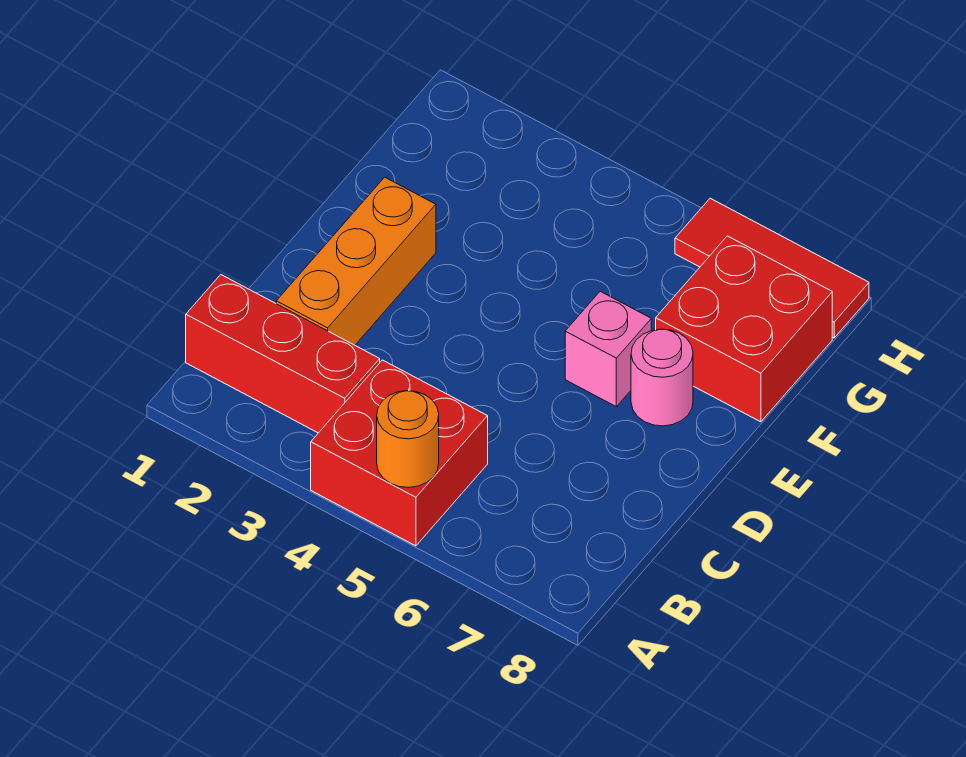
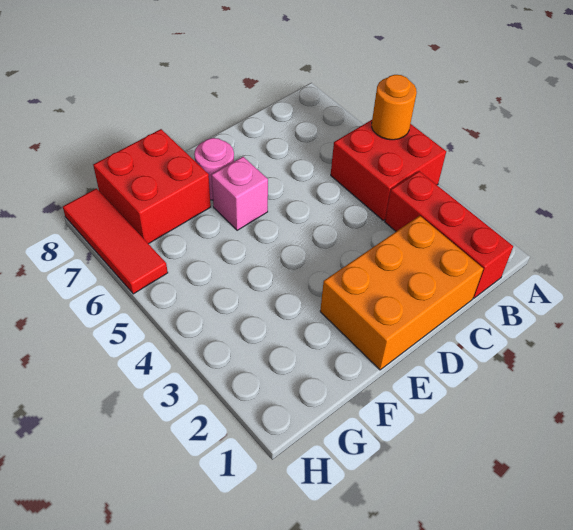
orange brick C2:E2 level 1 -> orange brick C1:E2 level 1

